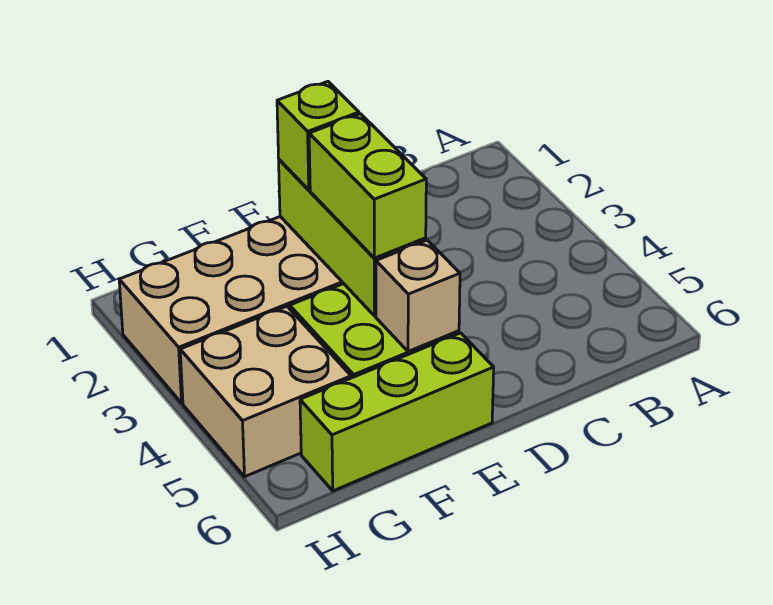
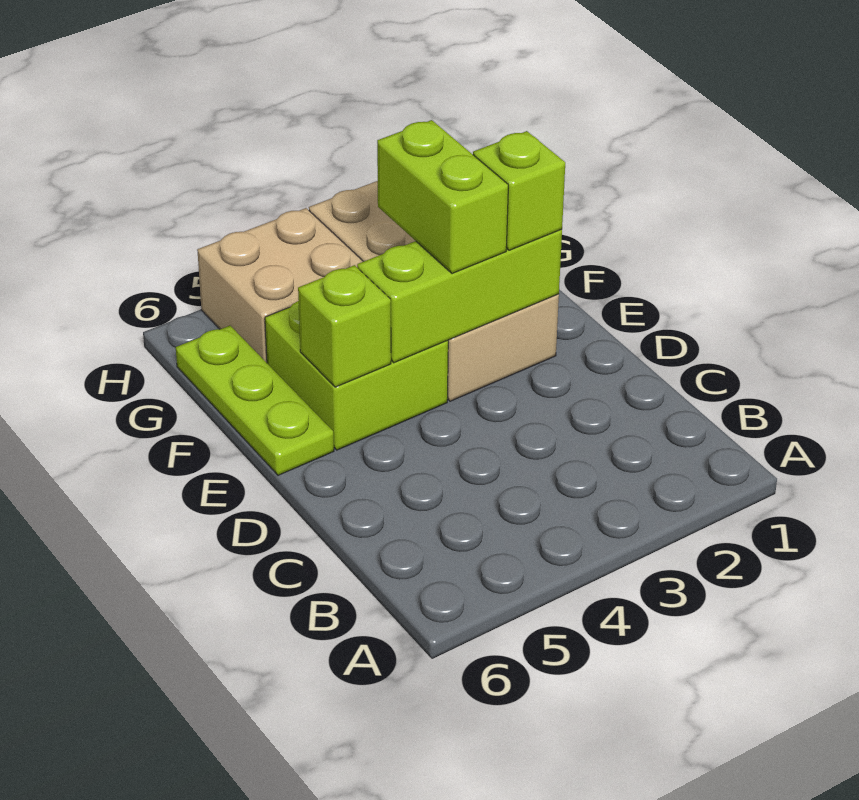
lime brick E3:E4 level 3 -> lime brick E3:F3 level 3
tan brick E5 level 2 -> lime brick E5 level 2
lime brick E6:G6 level 1 -> lime plate E6:G6 level 1

